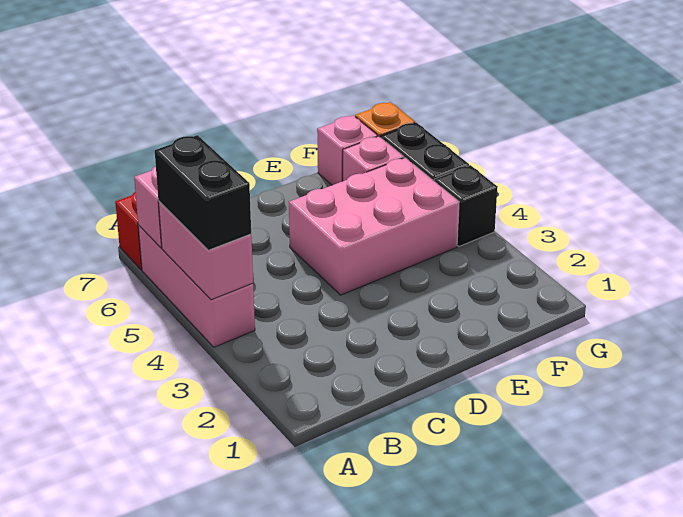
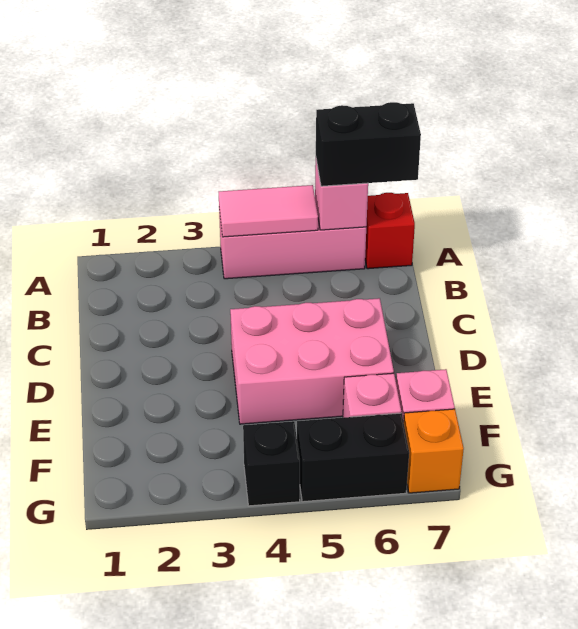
pink brick A4:A5 level 2 -> pink tile A4:A5 level 2
black brick A4:A5 level 3 -> black brick A6:A7 level 3
pink brick D4:F5 level 1 -> pink brick D4:E6 level 1

